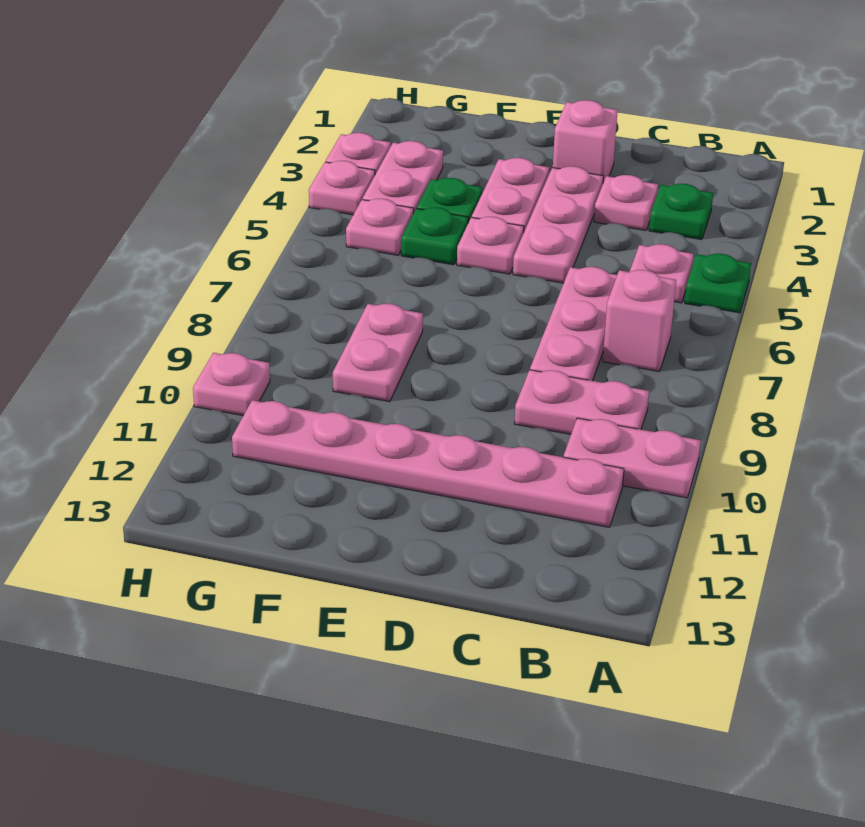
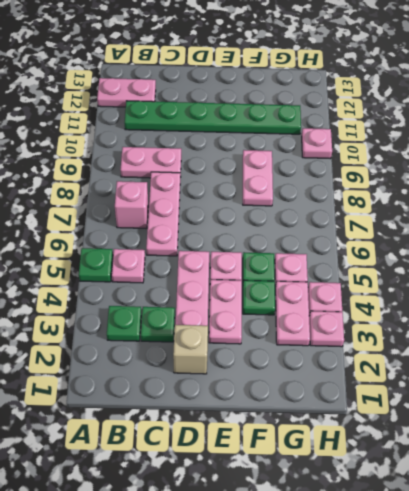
pink plate A10:B10 level 1 -> pink plate A12:B12 level 1
pink plate B11:G11 level 1 -> green plate B11:G11 level 1
pink plate C3 level 1 -> green plate C3 level 1
pink brick D2 level 1 -> tan brick D2 level 1

